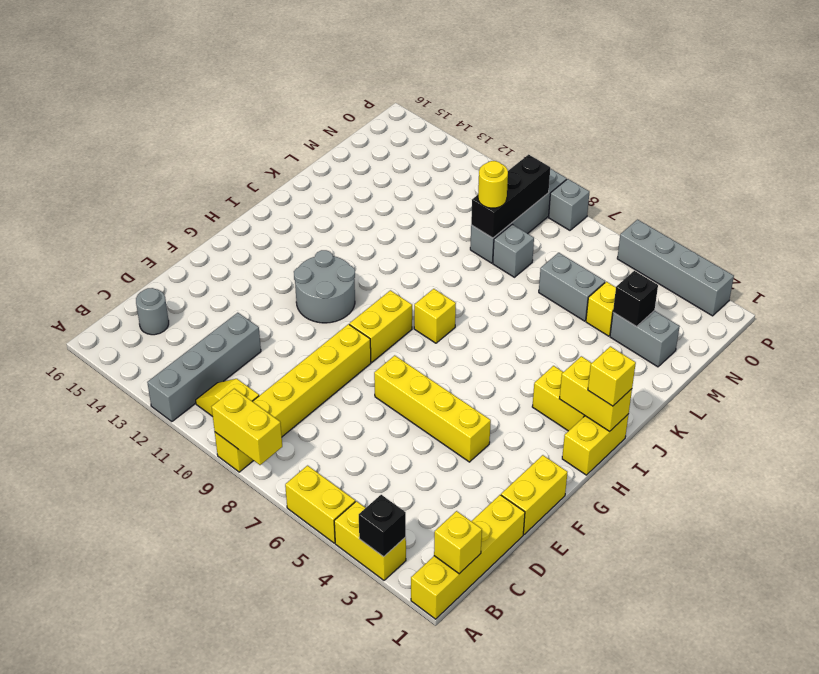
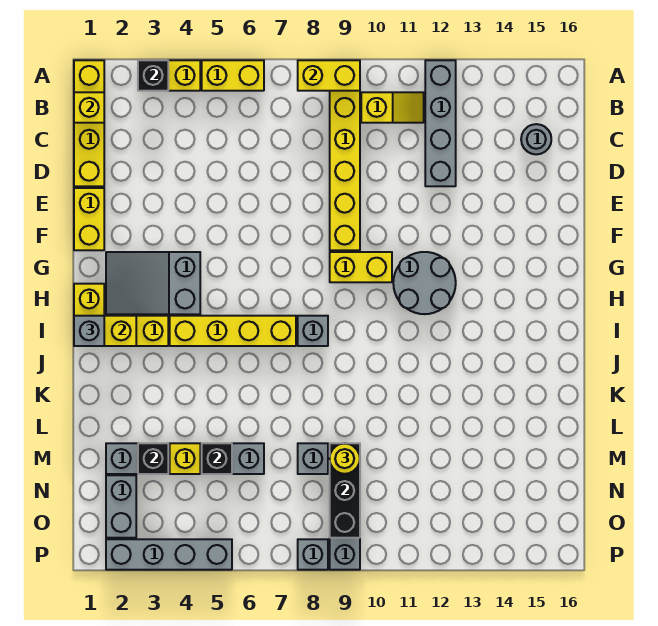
yellow brick F4:F7 level 1 -> yellow brick I4:I7 level 1
none -> grey slope G2:H4 level 1 top 4
yellow brick G9:H9 level 1 -> yellow brick G9:G10 level 1
yellow brick I1 level 3 -> grey brick I1 level 3
yellow brick I8 level 1 -> grey brick I8 level 1
none -> black brick M5 level 2
none -> grey brick N2:O2 level 1

